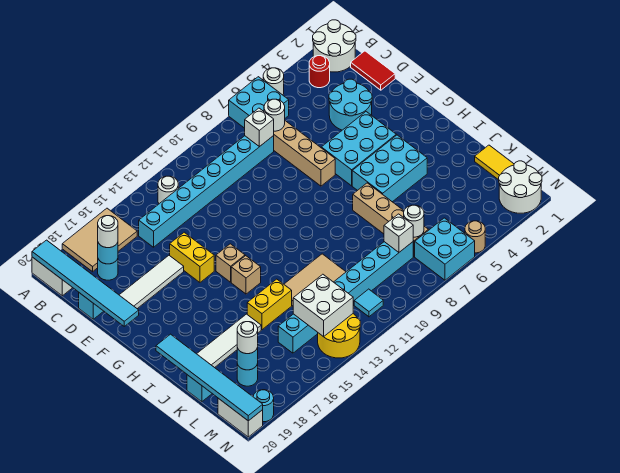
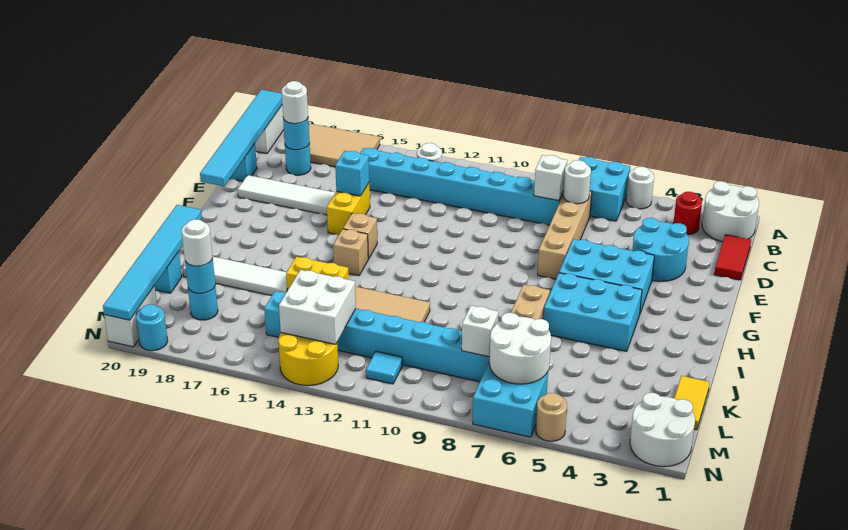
none -> cyan brick E15 level 2
white round brick L7 level 2 -> white round brick L6:M7 level 2

